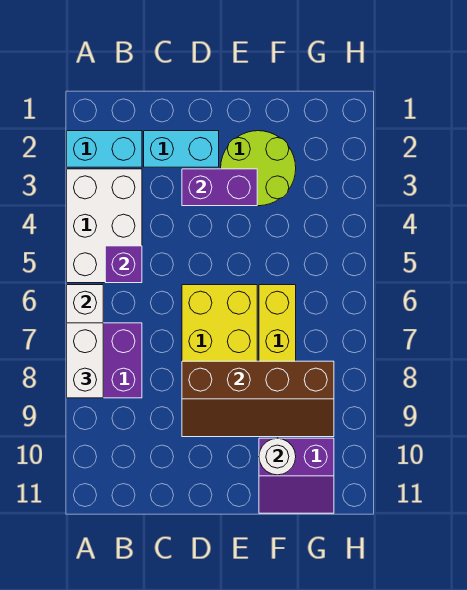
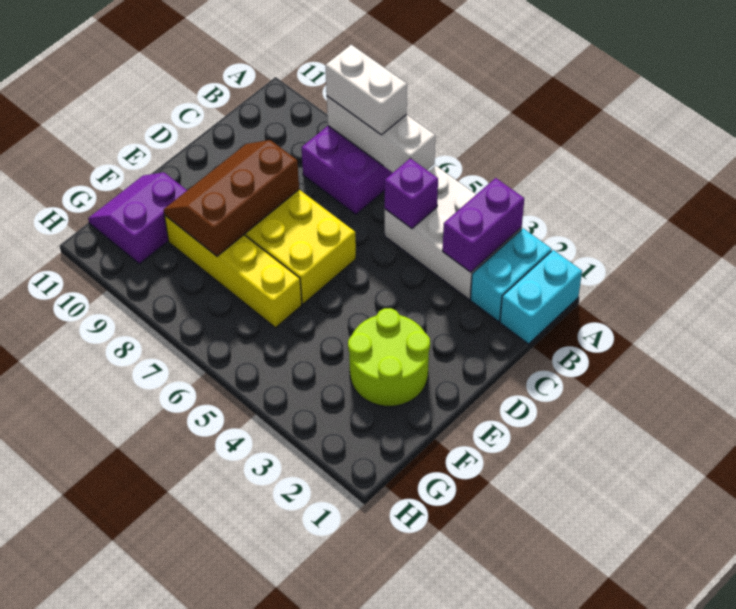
cyan brick C2:D2 level 1 -> cyan brick A1:B1 level 1
purple brick D3:E3 level 2 -> purple brick A3:B3 level 2
brown slope D8:G9 level 2 top 8 -> brown slope D8:F9 level 2 top 8
white round brick F10 level 2 -> none

